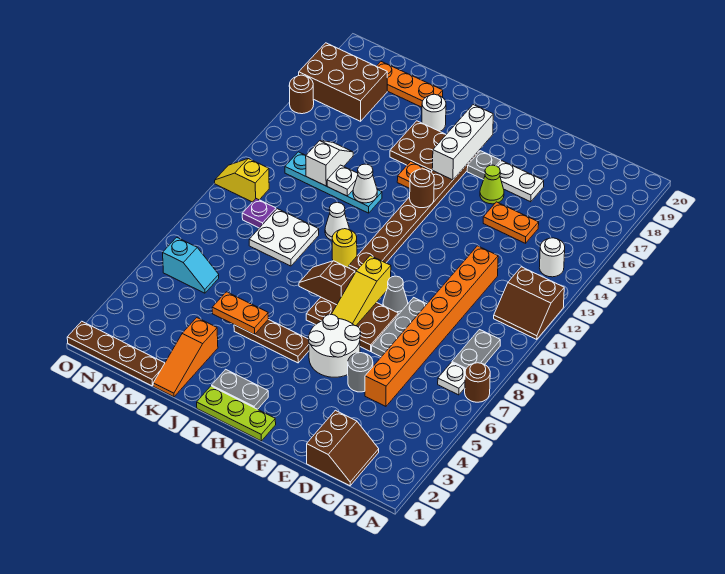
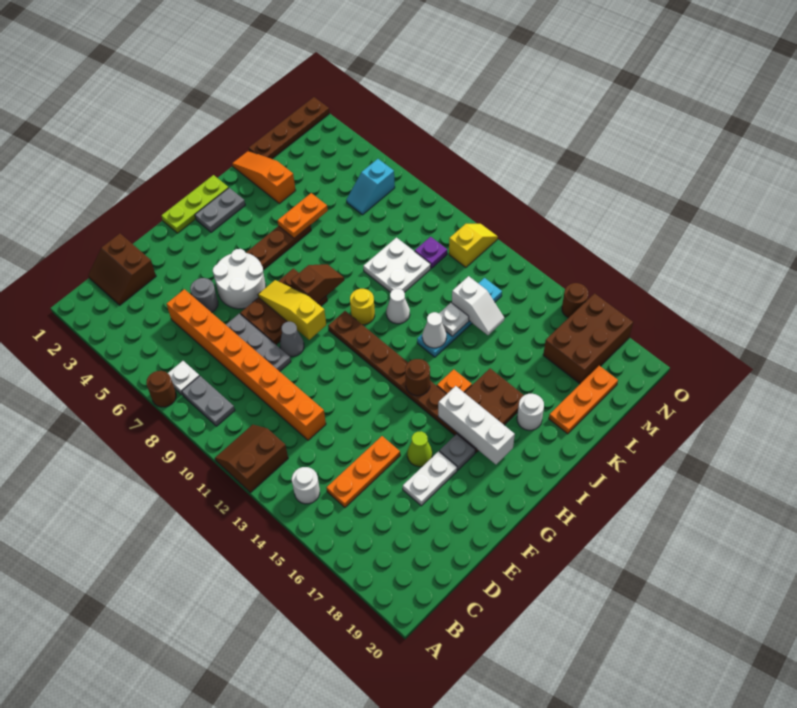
orange plate D15:E15 level 1 -> orange plate C15:E15 level 1

